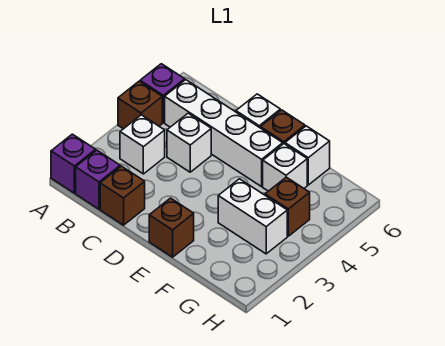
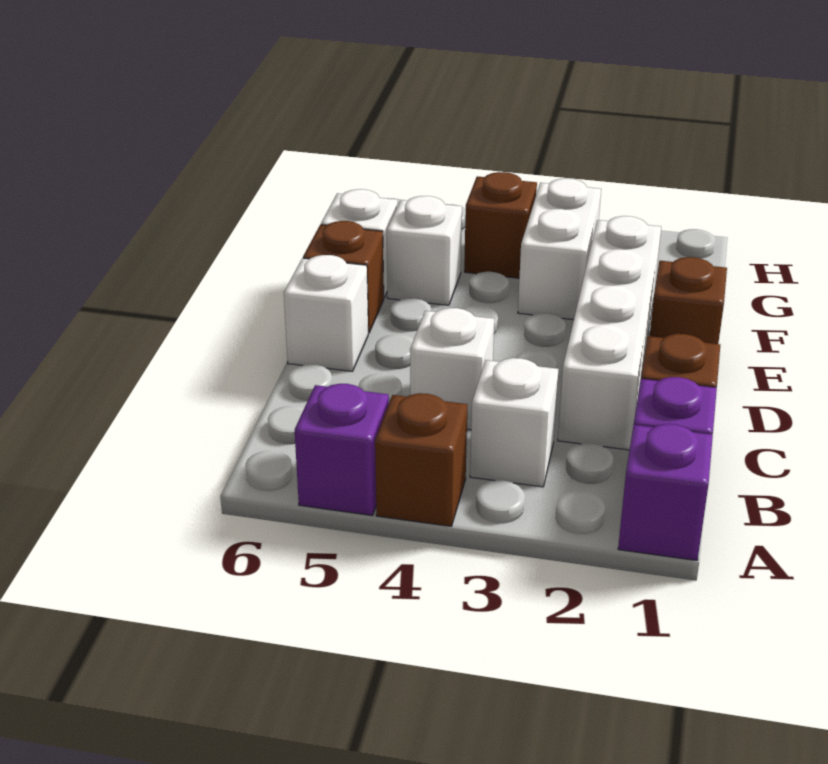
white brick B5:E5 level 1 -> white brick C2:F2 level 1

